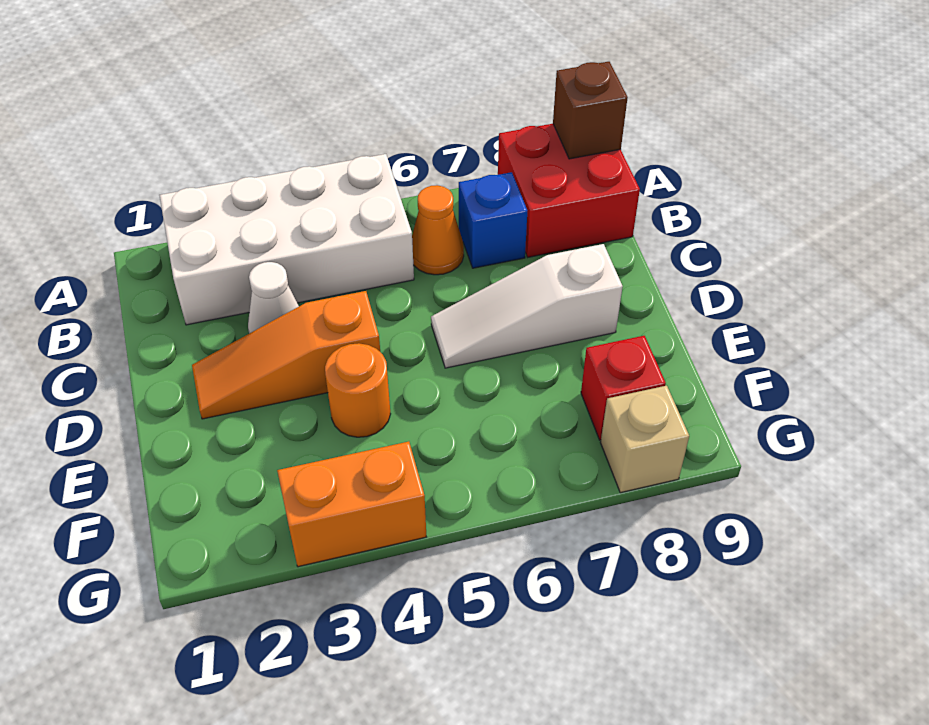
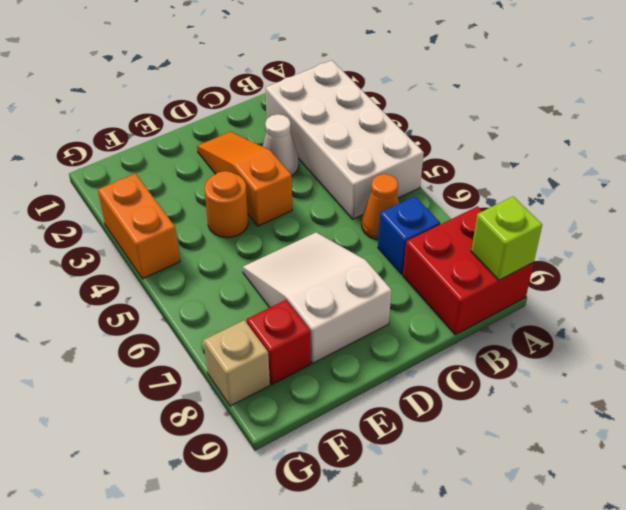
brown brick A9 level 2 -> lime brick A9 level 2
white slope D6:D8 level 1 top 8 -> white slope D6:E8 level 1 top 8

